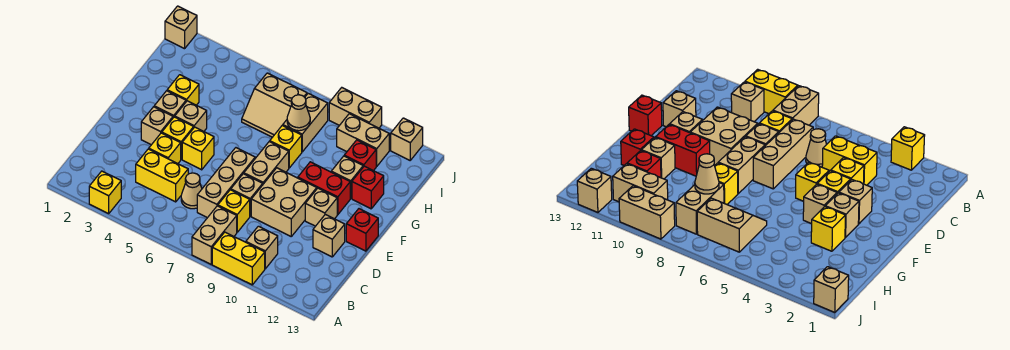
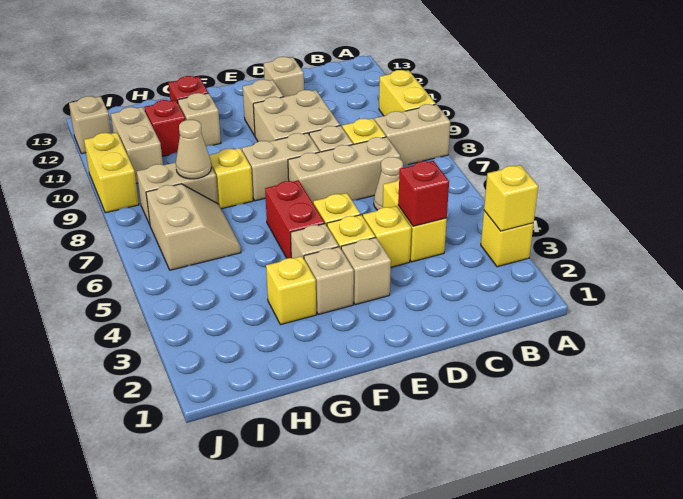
none -> yellow brick A3 level 2
tan brick B10 level 1 -> none
red brick E13 level 1 -> red brick C4 level 2
red brick F10:F11 level 1 -> red brick F5:F6 level 1
tan brick J1 level 1 -> none
tan brick J9:J10 level 1 -> yellow brick J9:J10 level 1

